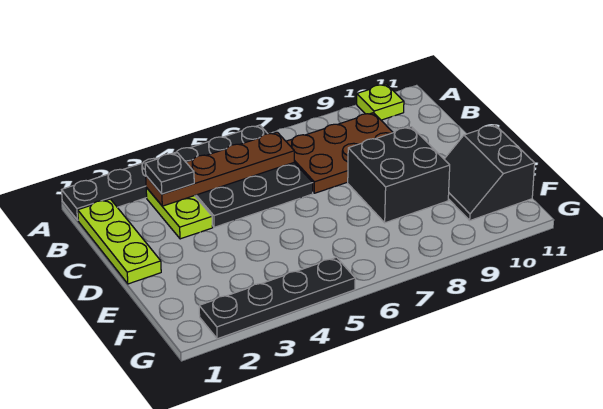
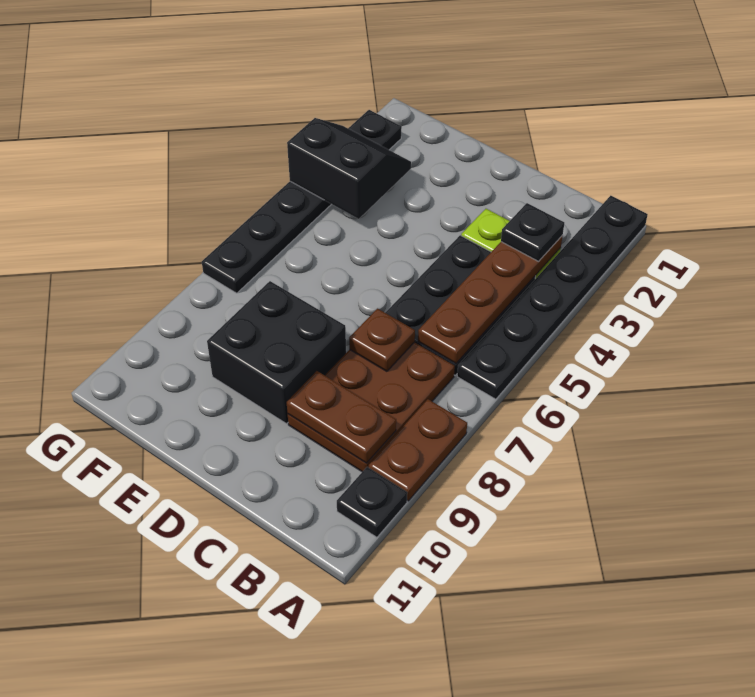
none -> brown plate A8:A9 level 1
lime plate A10 level 1 -> black plate A10 level 1
lime plate B1:D1 level 1 -> none
none -> brown plate B9:C9 level 2
none -> brown plate C7 level 2
black slope E10:F11 level 1 top 11 -> black slope F3:G4 level 2 top 4
black plate G2:G5 level 1 -> black plate G2:G7 level 1

